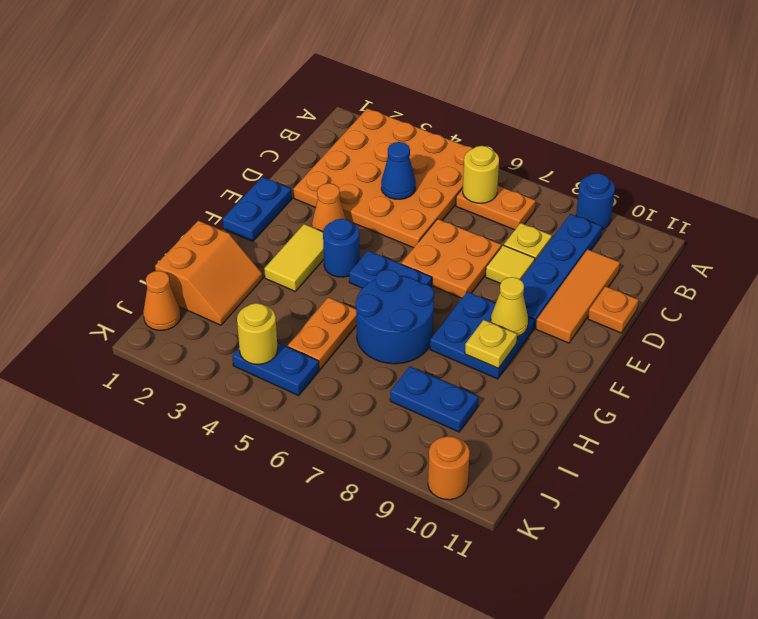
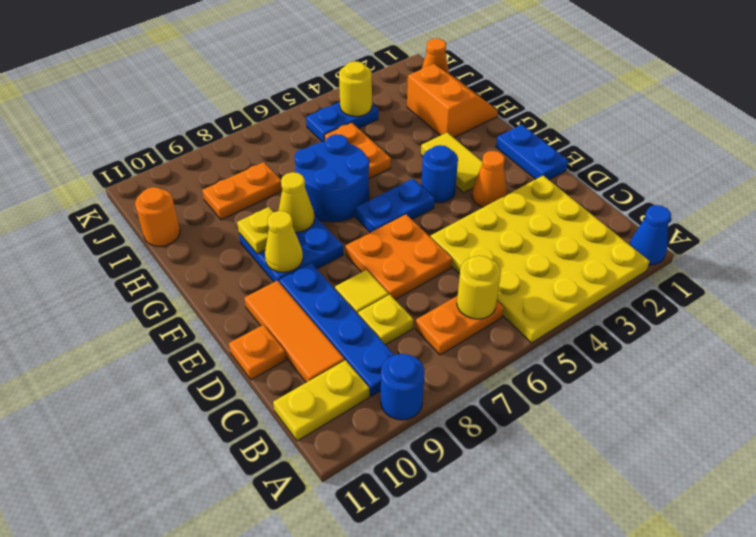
orange plate A2:D5 level 1 -> yellow plate A2:D5 level 1
none -> yellow plate B10:B11 level 1
blue cone C4 level 2 -> blue cone A1 level 1
none -> yellow cone G8 level 2
orange slope H1:I2 level 1 top 1 -> orange slope H1:I2 level 1 top 2
blue plate I8:I9 level 1 -> orange plate I8:I9 level 1
orange round brick K10 level 1 -> orange round brick I11 level 1

